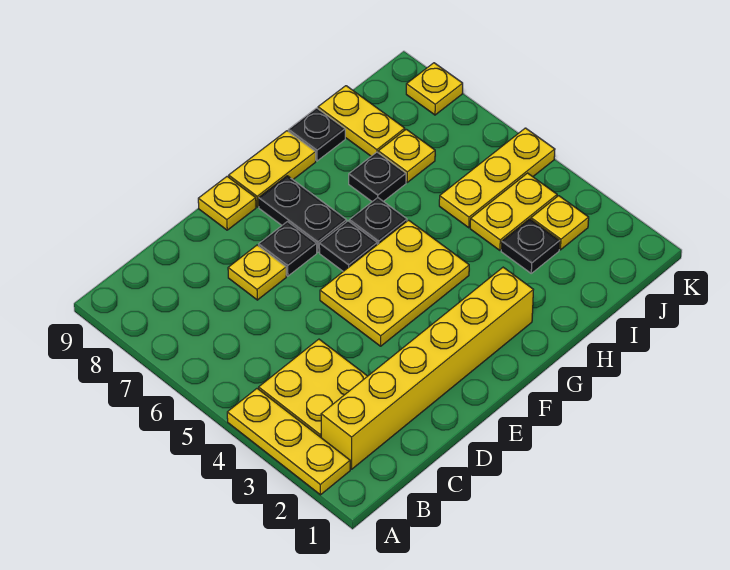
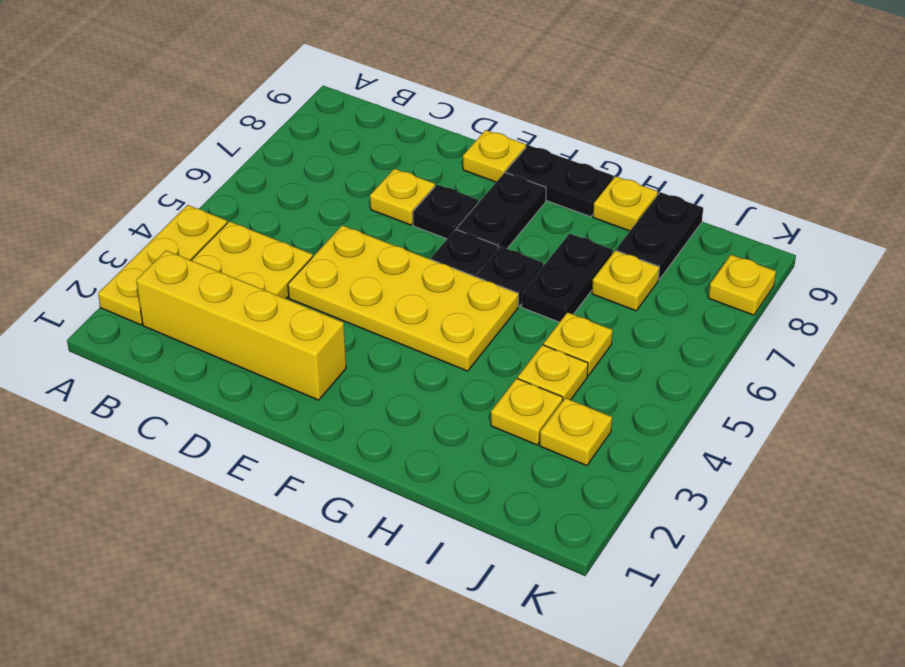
yellow brick B2:G2 level 1 -> yellow brick B2:E2 level 1
yellow plate E4:G5 level 1 -> yellow plate D4:G5 level 1
yellow plate F9:G9 level 1 -> black plate F9:G9 level 1
black plate H7 level 1 -> black plate H6:H7 level 1
black plate H9 level 1 -> yellow plate H9 level 1
black plate I3 level 1 -> yellow plate I3 level 1
yellow plate I4:J4 level 1 -> yellow plate I4 level 1
yellow plate I5:K5 level 1 -> yellow plate I5 level 1
yellow plate I8:I9 level 1 -> black plate I8:I9 level 1

